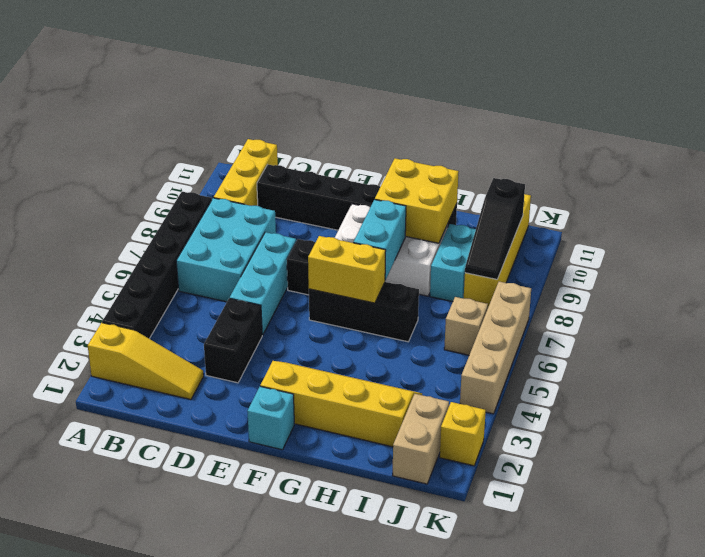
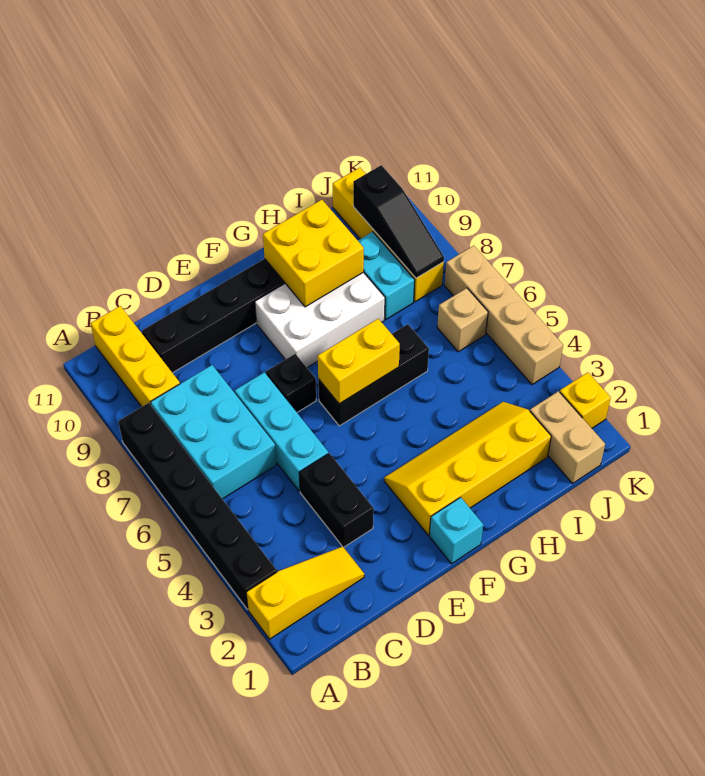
cyan brick G7:G8 level 2 -> none

